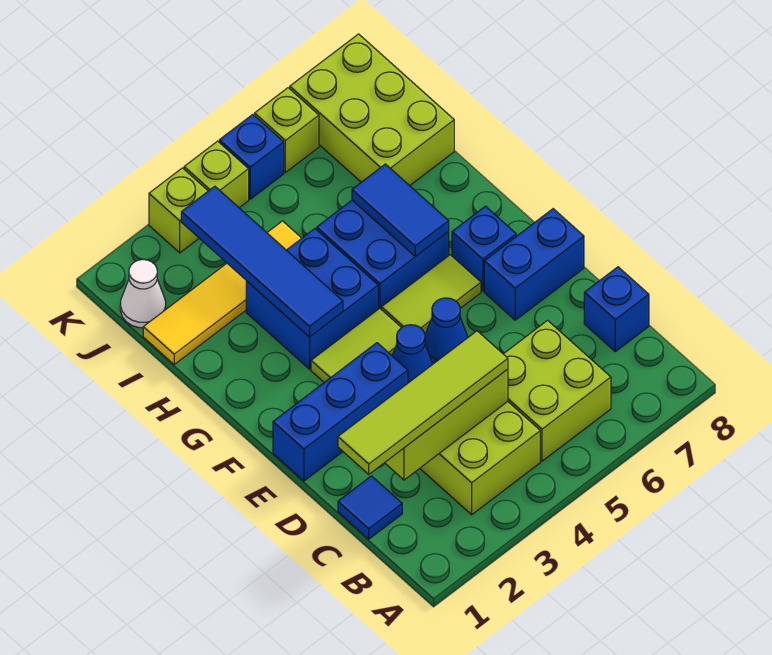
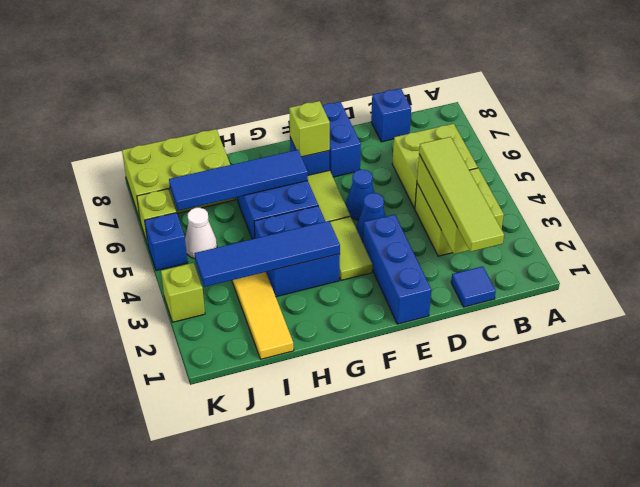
blue tile G6:H6 level 2 -> blue tile G6:J6 level 2
white cone J1 level 1 -> white cone J5 level 1
lime brick K4 level 1 -> lime brick F7 level 2

